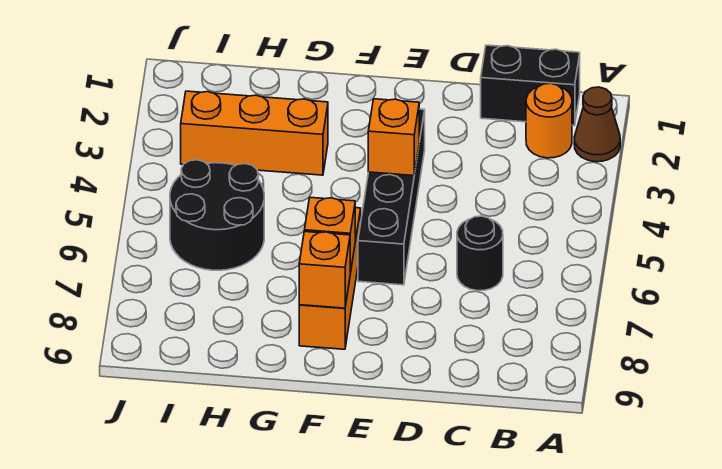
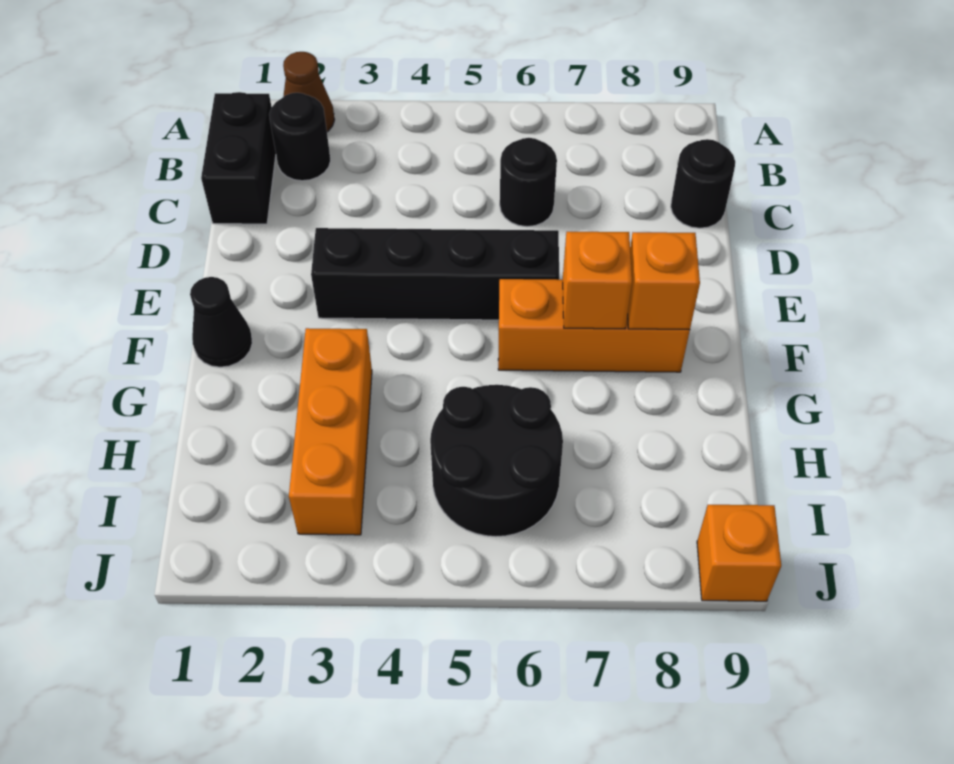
orange round brick B2 level 1 -> black round brick B2 level 1
none -> black round brick C9 level 1
orange brick E4 level 2 -> orange brick J9 level 1
none -> black cone F1 level 1

